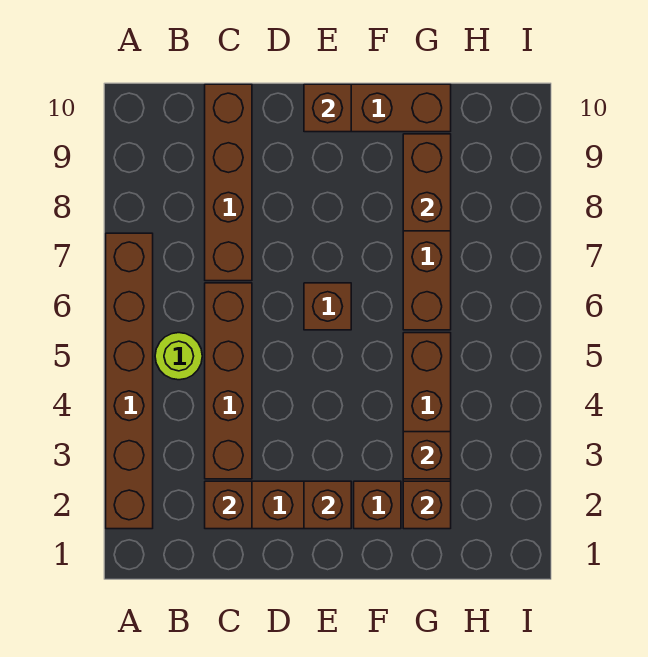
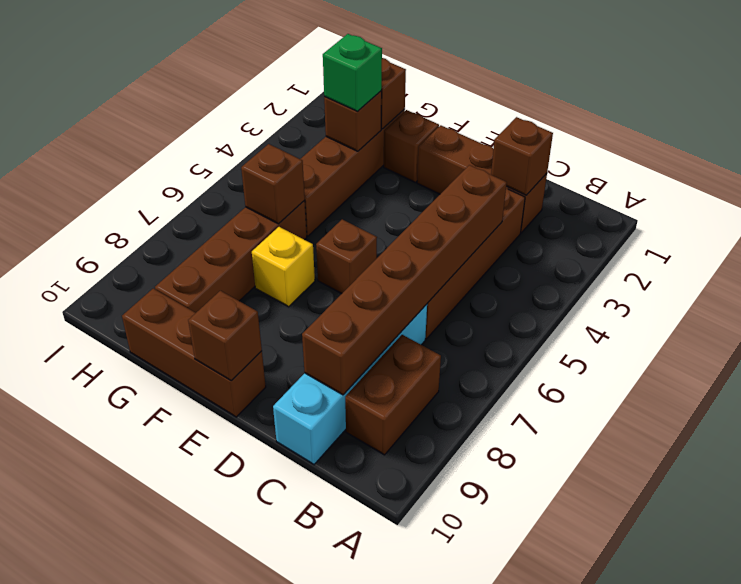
brown brick A2:A7 level 1 -> brown brick C4:C9 level 2
lime round brick B5 level 1 -> none
brown brick C7:C10 level 1 -> cyan brick C7:C10 level 1
brown brick E2 level 2 -> brown brick G6 level 2
none -> yellow brick F7 level 1
none -> green brick G3 level 3
brown brick G8:G9 level 2 -> brown brick B8:B9 level 1

